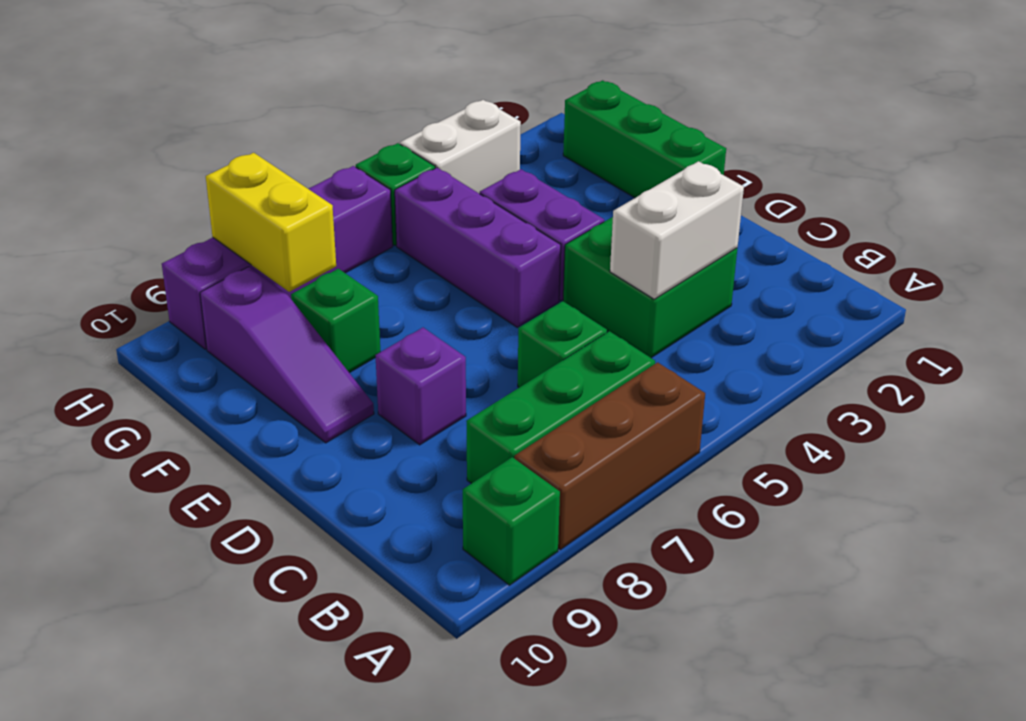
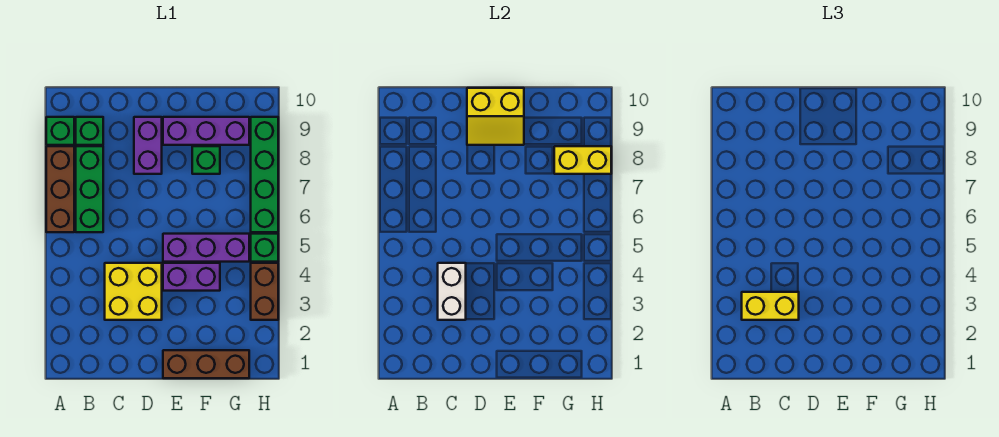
none -> yellow brick B3:C3 level 3
green brick C3:D4 level 1 -> yellow brick C3:D4 level 1
green brick C6 level 1 -> green brick B9 level 1
purple brick D8 level 1 -> purple brick D8:D9 level 1
none -> yellow slope D9:E10 level 2 top 10
green brick E1:G1 level 1 -> brown brick E1:G1 level 1
purple slope E9:G9 level 1 top G -> purple brick E9:G9 level 1
white brick H3:H4 level 1 -> brown brick H3:H4 level 1
purple brick H6:H9 level 1 -> green brick H6:H9 level 1

